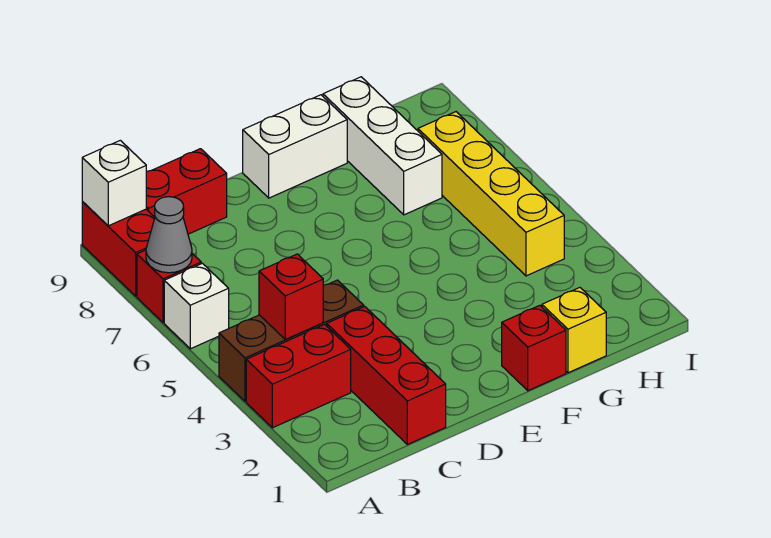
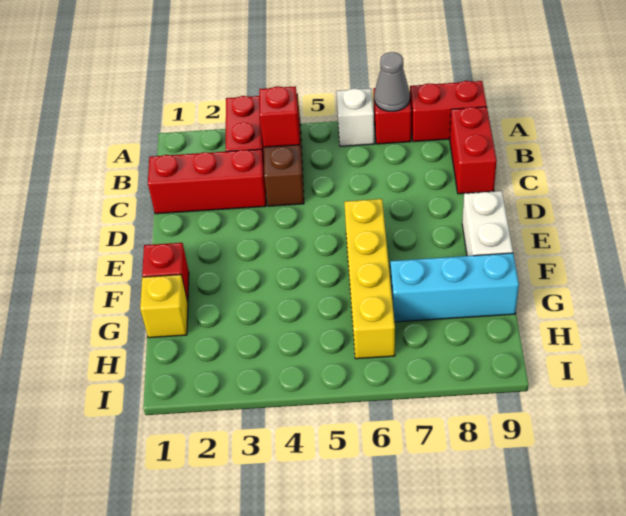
white brick A9 level 2 -> none
white brick G7:G9 level 1 -> cyan brick G7:G9 level 1
yellow brick H4:H7 level 1 -> yellow brick E6:H6 level 1

